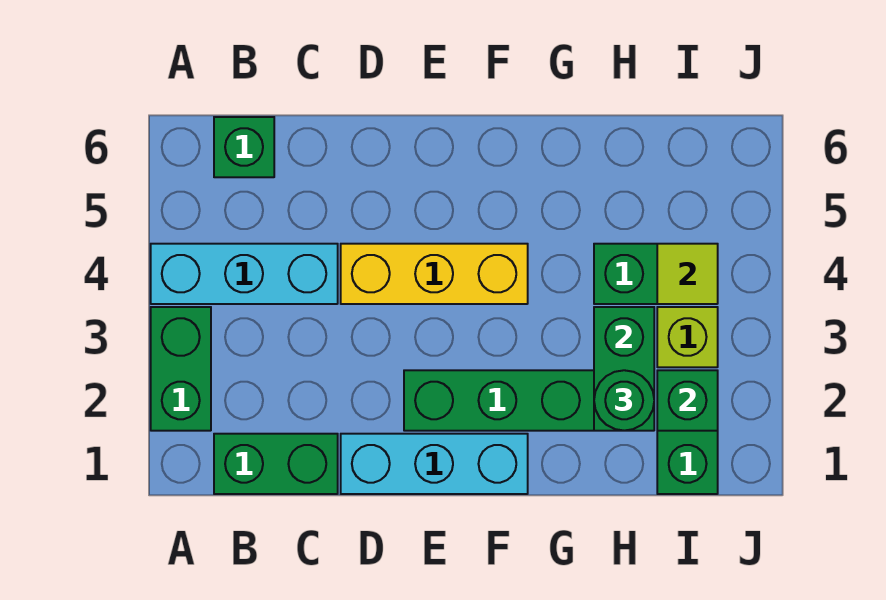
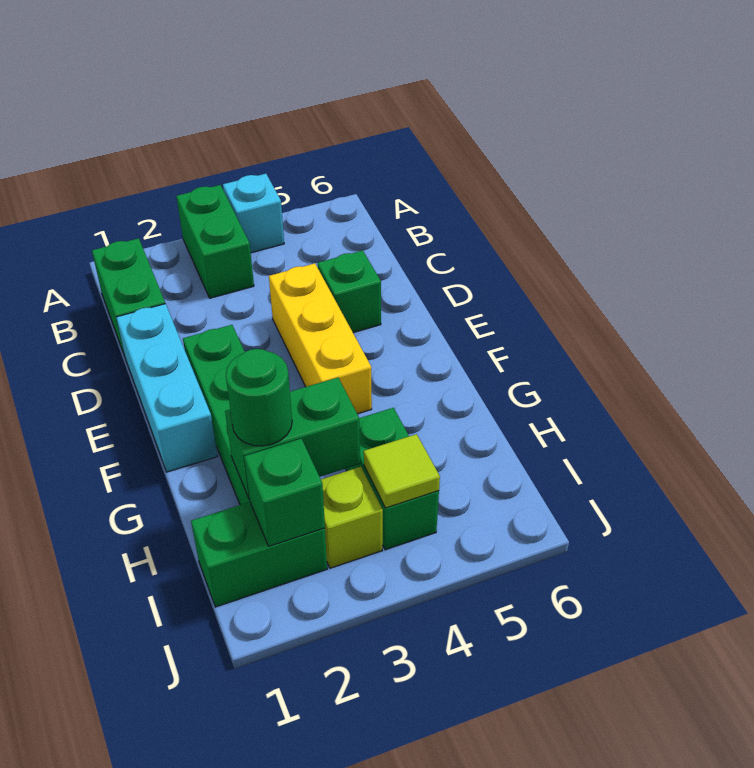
green brick A2:A3 level 1 -> green brick A3:B3 level 1
cyan brick A4:C4 level 1 -> cyan brick A4 level 1
green brick B6 level 1 -> green brick D5 level 1

